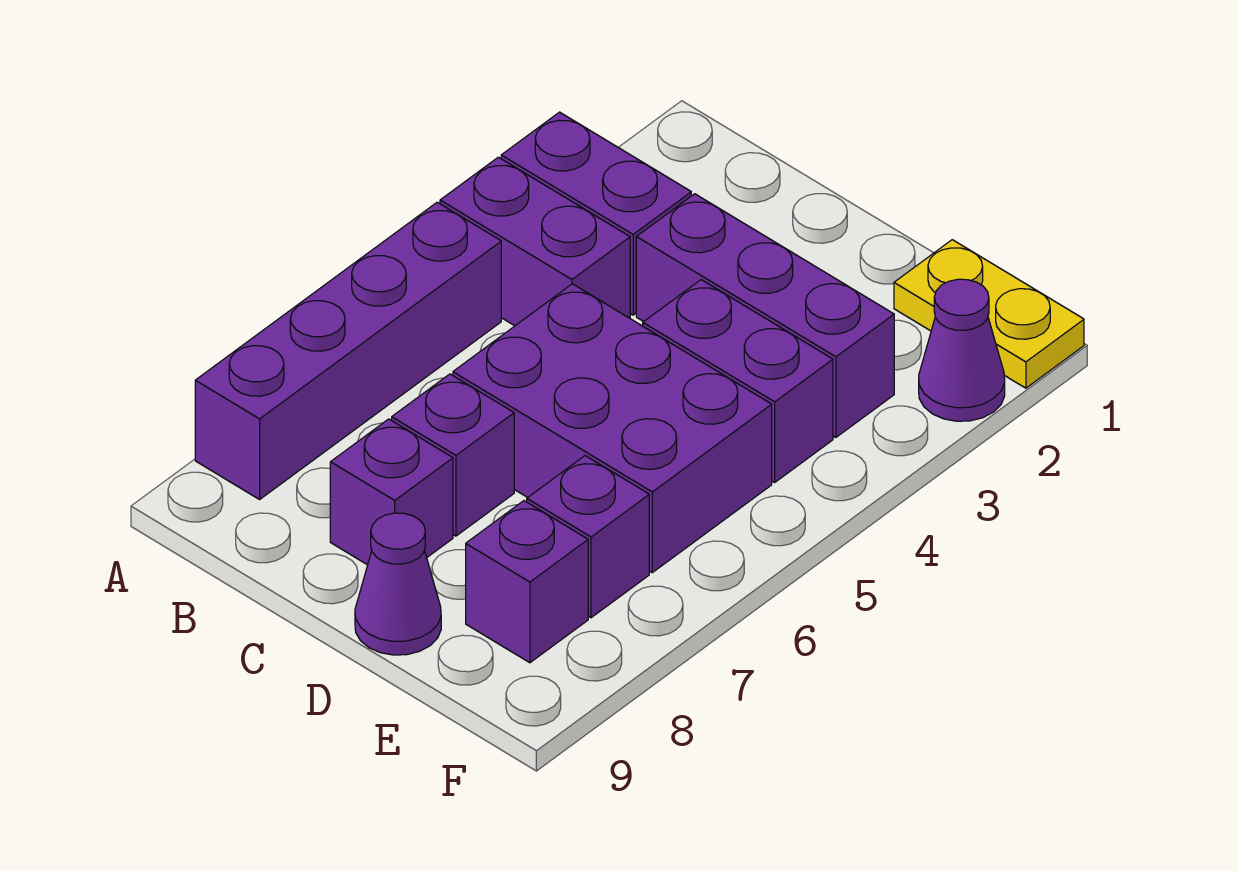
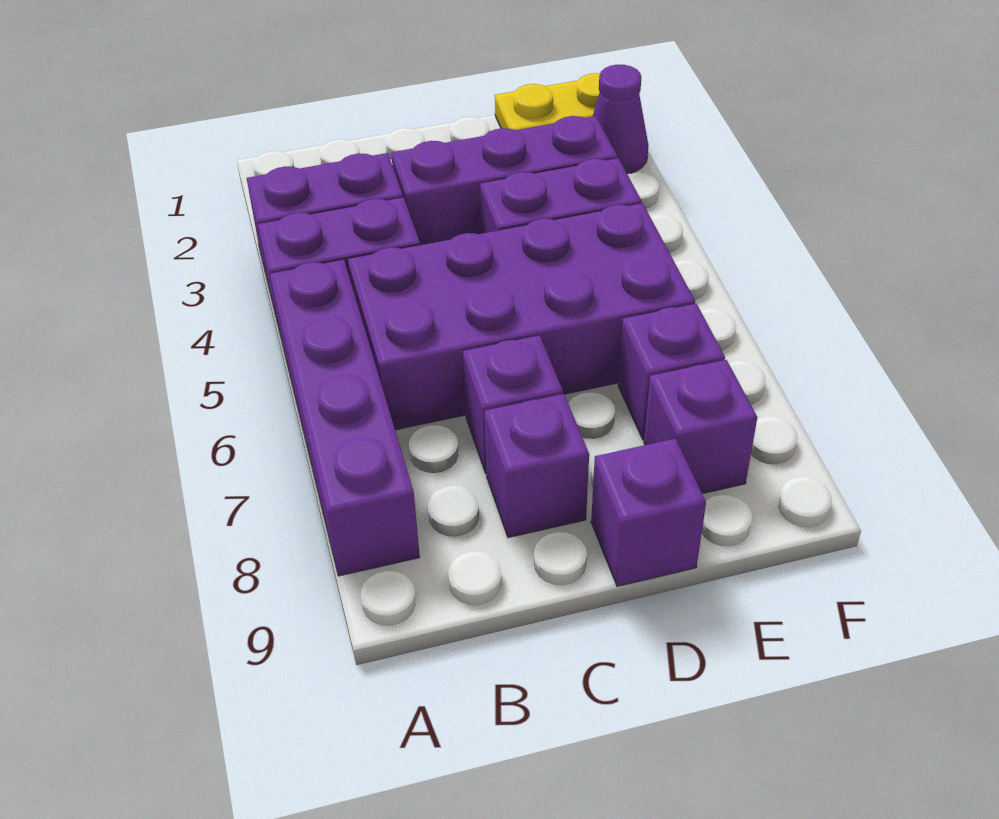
purple brick C5:E6 level 1 -> purple brick B5:E6 level 1
purple cone D9 level 1 -> purple brick D9 level 1

